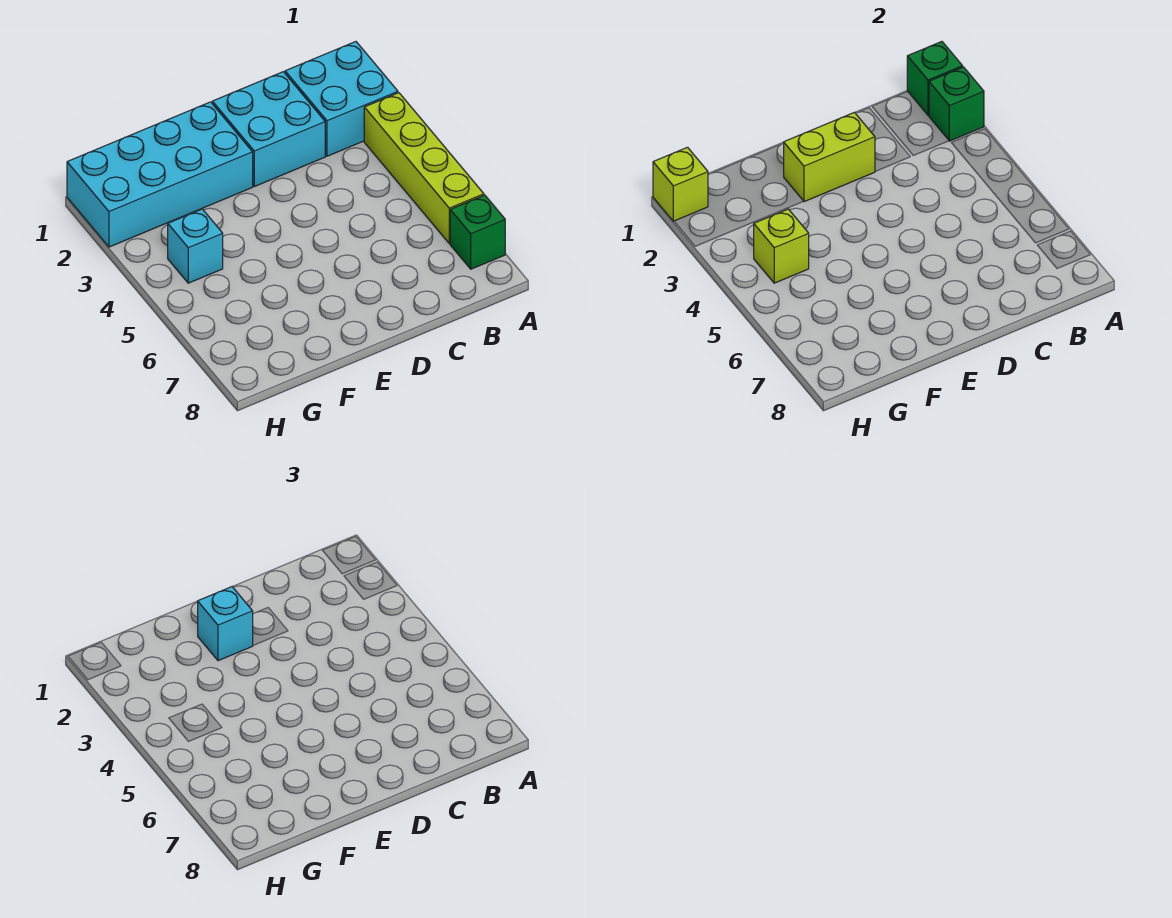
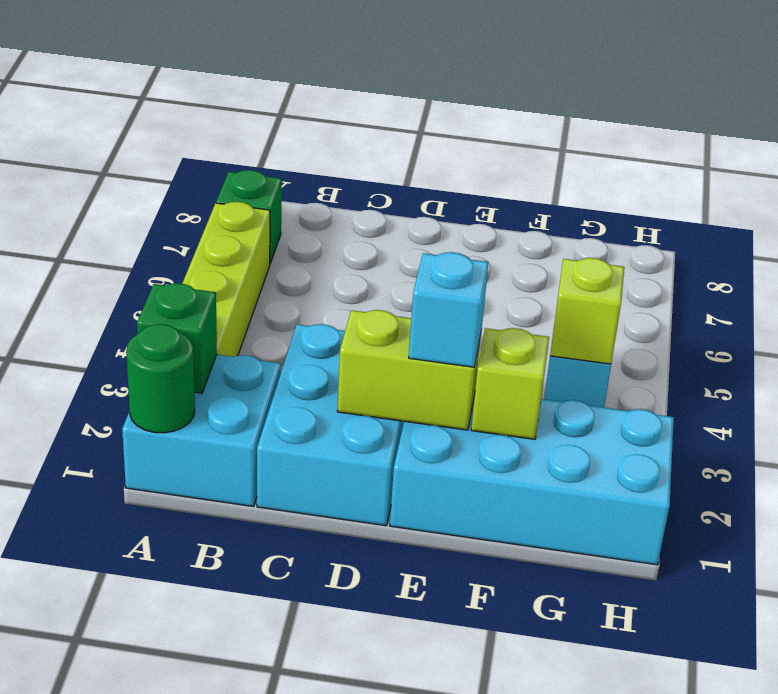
green brick A1 level 2 -> green round brick A1 level 2
cyan brick C1:D2 level 1 -> cyan brick C1:D3 level 1
lime brick H1 level 2 -> lime brick F2 level 2

